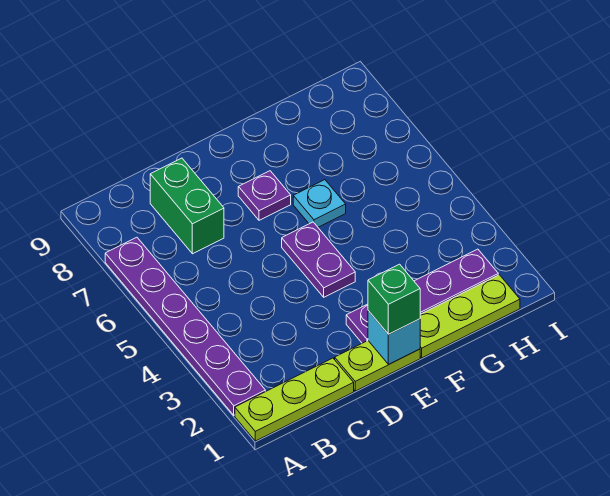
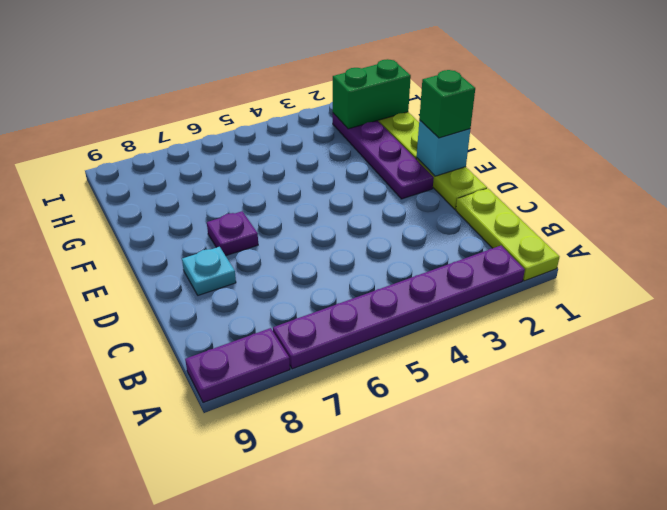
green brick C7:C8 level 1 -> green brick H1:H2 level 2
purple plate E4:E5 level 1 -> purple plate A8:A9 level 1
cyan plate F6 level 1 -> cyan plate D8 level 1

